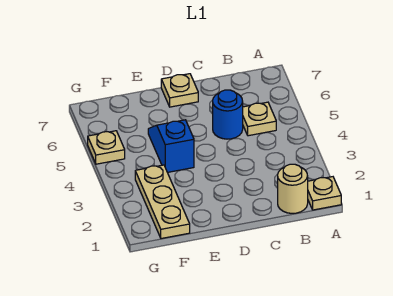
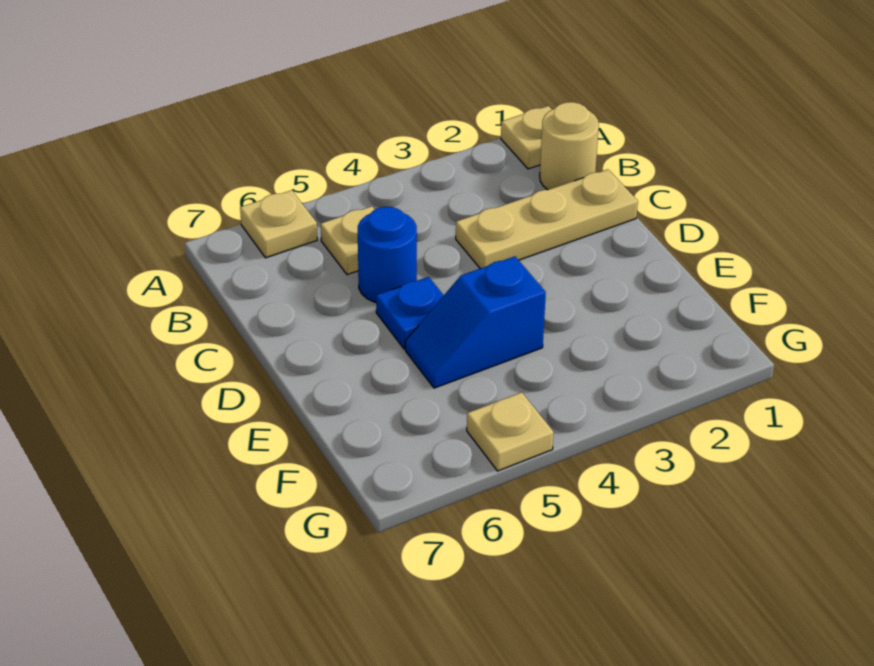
none -> blue plate D5 level 1
tan plate D7 level 1 -> tan plate A6 level 1
tan plate F1:F3 level 1 -> tan plate C1:C3 level 1

